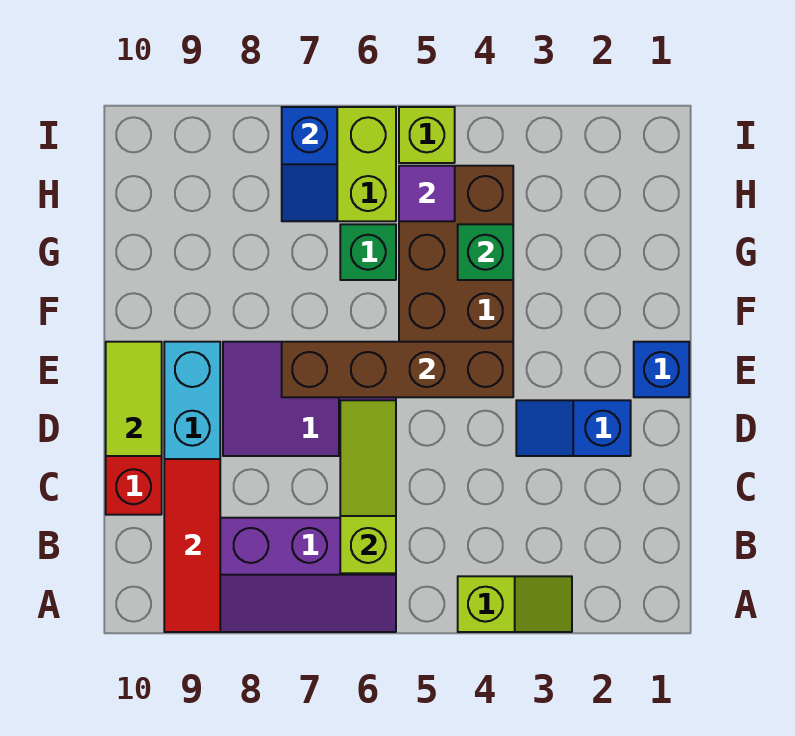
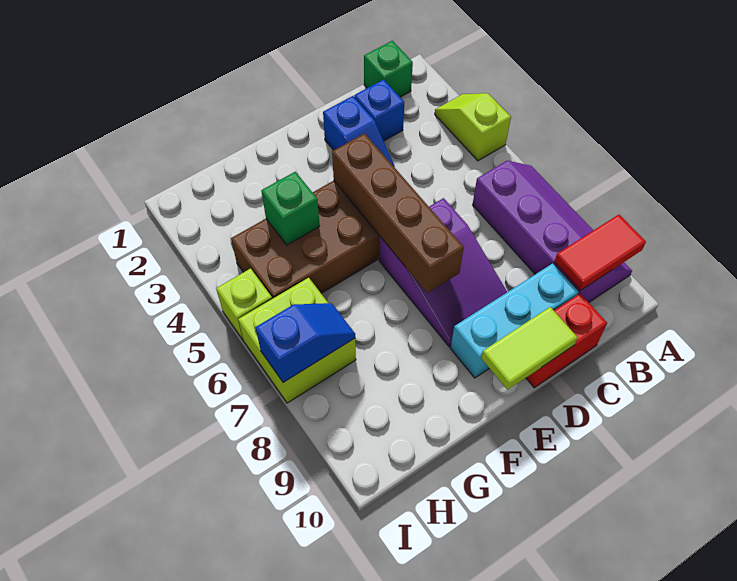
red tile A9:C9 level 2 -> red tile A9:B9 level 2
lime slope B6:D6 level 2 top B -> none
blue brick E1 level 1 -> blue brick C2 level 1
green brick G6 level 1 -> green brick B1 level 1
purple tile H5 level 2 -> none

